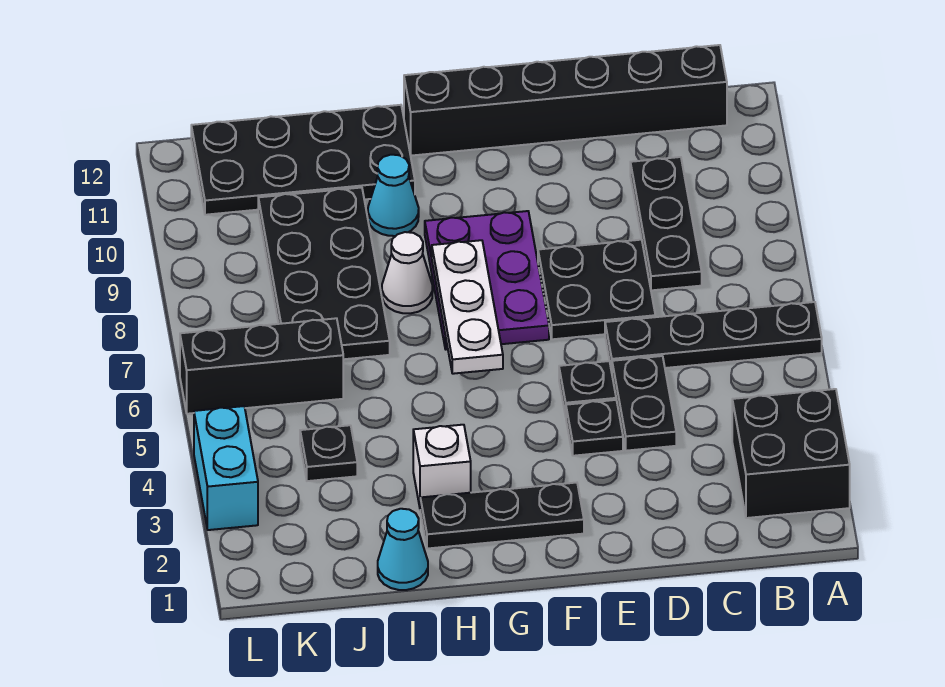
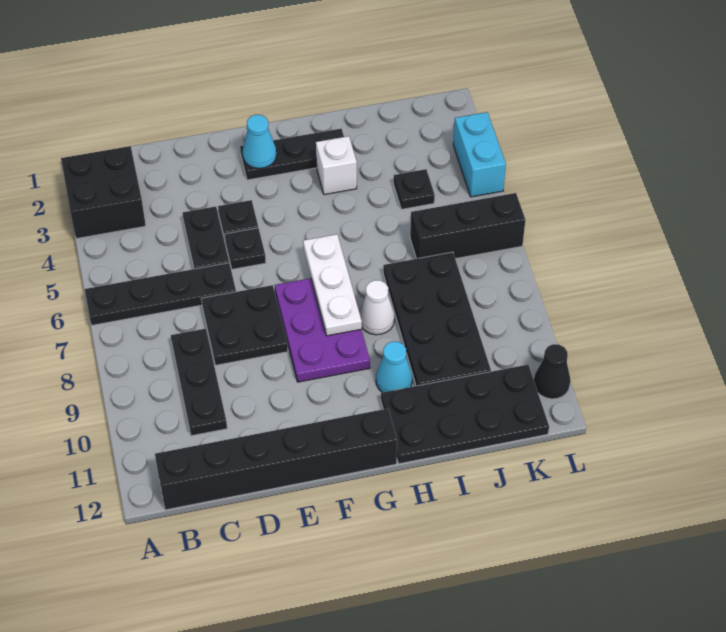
cyan cone I1 level 1 -> cyan cone F2 level 2
none -> black cone L11 level 1

